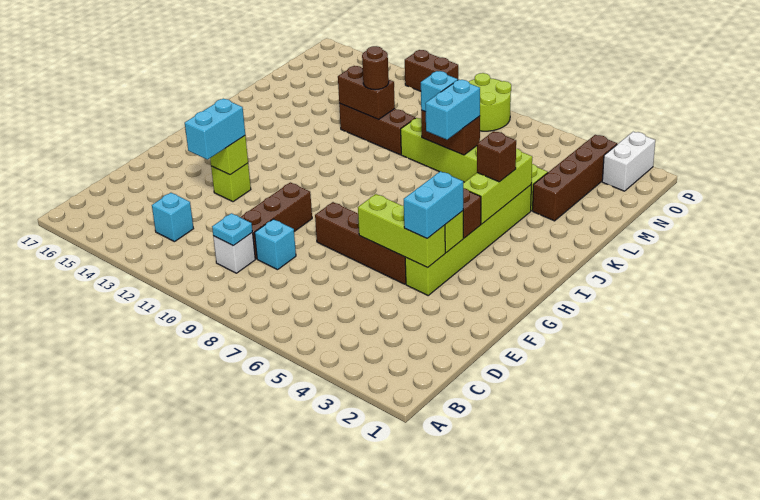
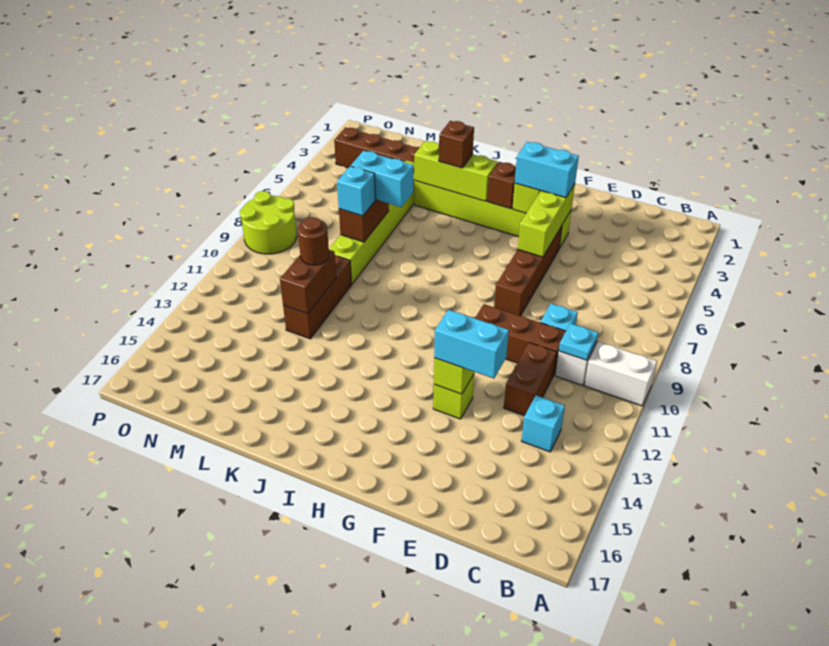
white brick O2:P2 level 1 -> white brick A10:B10 level 1
brown brick P11:P12 level 1 -> brown brick D11:D12 level 1

